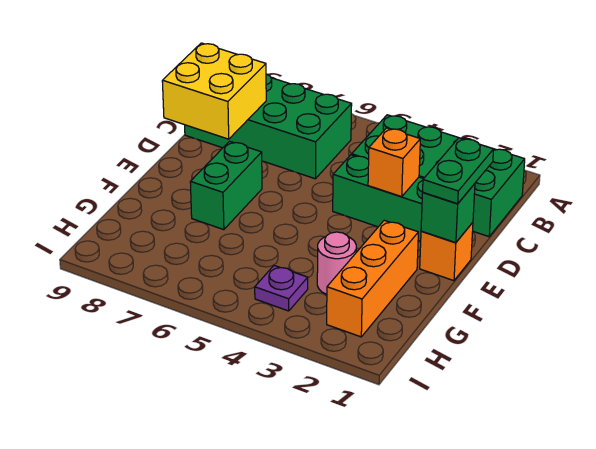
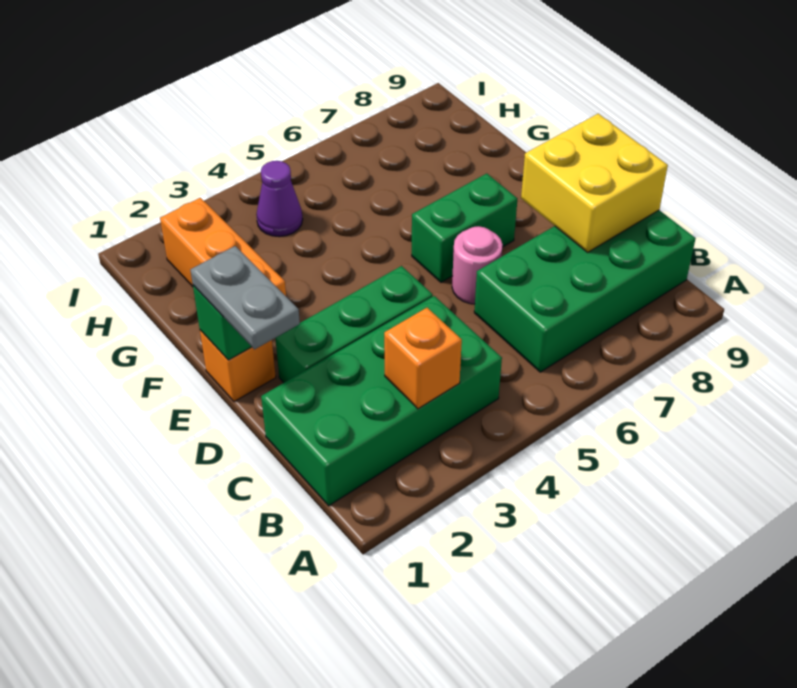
green plate D1:E1 level 3 -> grey plate D1:E1 level 3
orange brick D3 level 2 -> orange brick B3 level 2
green brick E7:F7 level 1 -> green brick E6:E7 level 1
pink round brick G3 level 1 -> pink round brick D6 level 1
purple plate H4 level 1 -> purple cone H4 level 1

